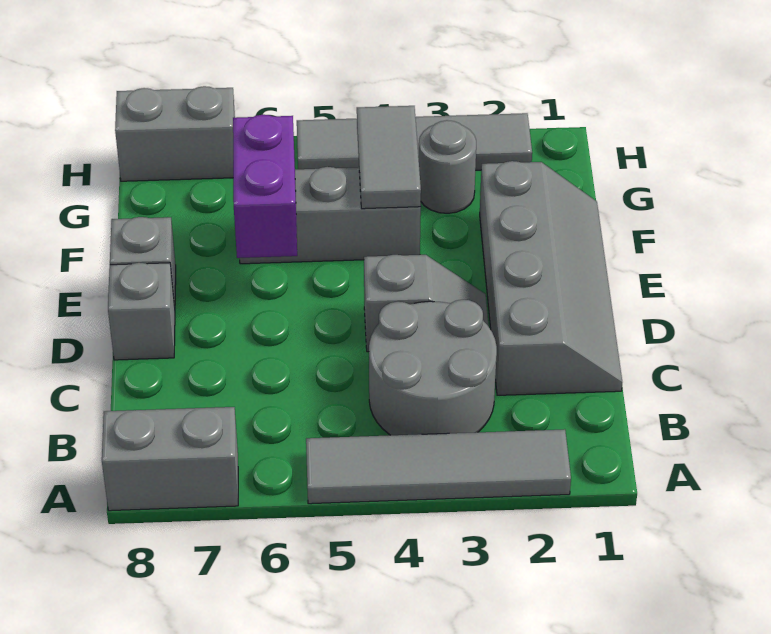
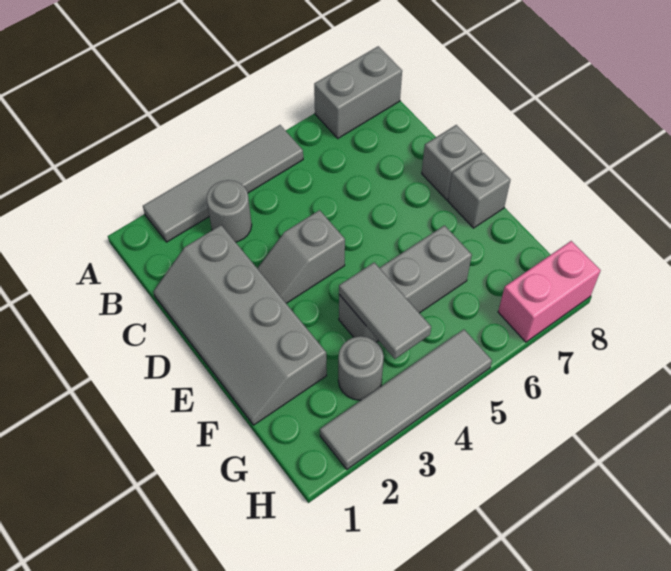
grey round brick B3:C4 level 1 -> grey round brick B3 level 1
purple brick E6:F6 level 2 -> none
grey brick H7:H8 level 1 -> pink brick H7:H8 level 1

